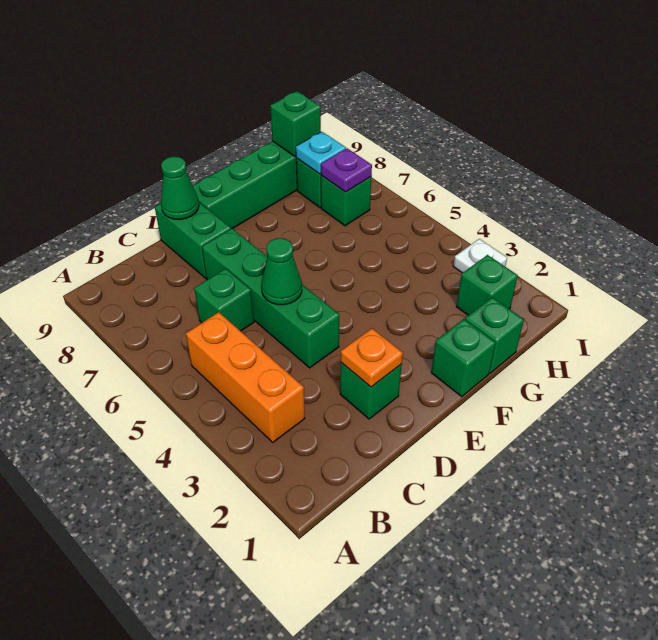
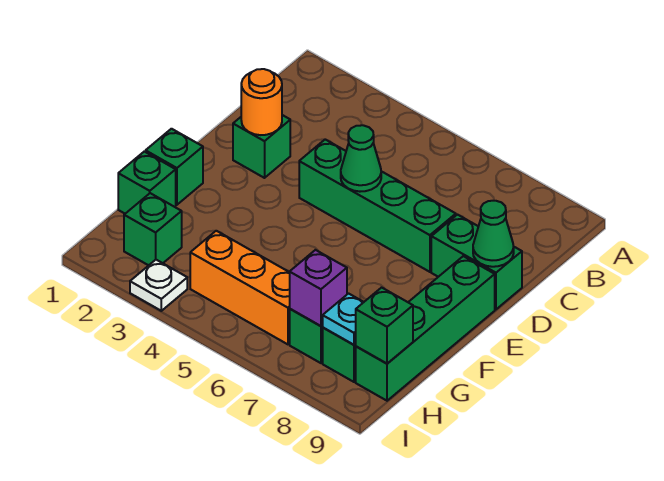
orange brick B3:B5 level 1 -> orange brick H4:H6 level 1
green brick C6 level 1 -> none
orange plate D2 level 2 -> orange round brick D2 level 2
purple plate H7 level 2 -> purple brick H7 level 2

